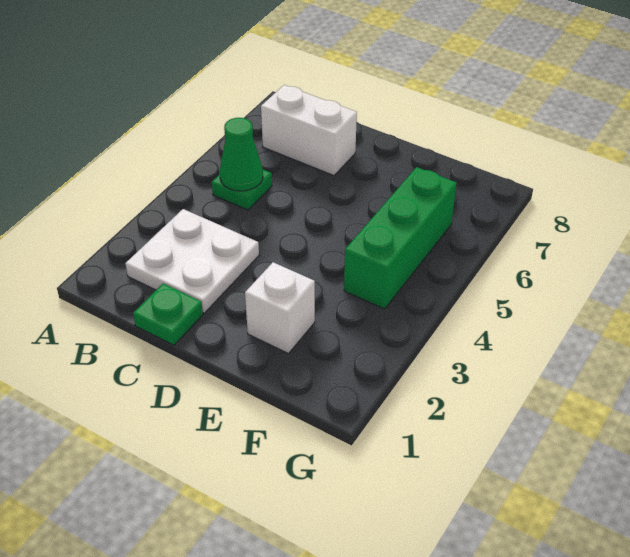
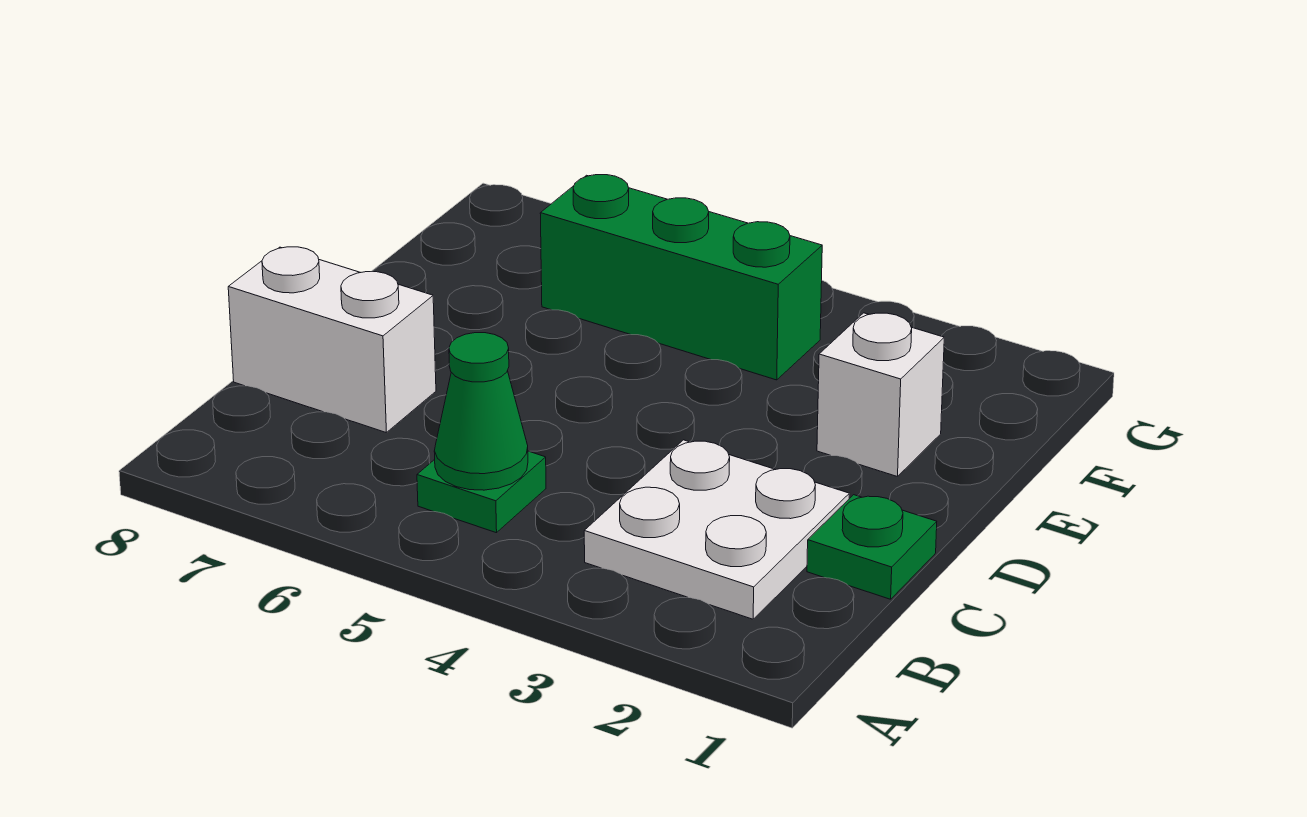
white brick B7:C7 level 1 -> white brick C7:C8 level 1

